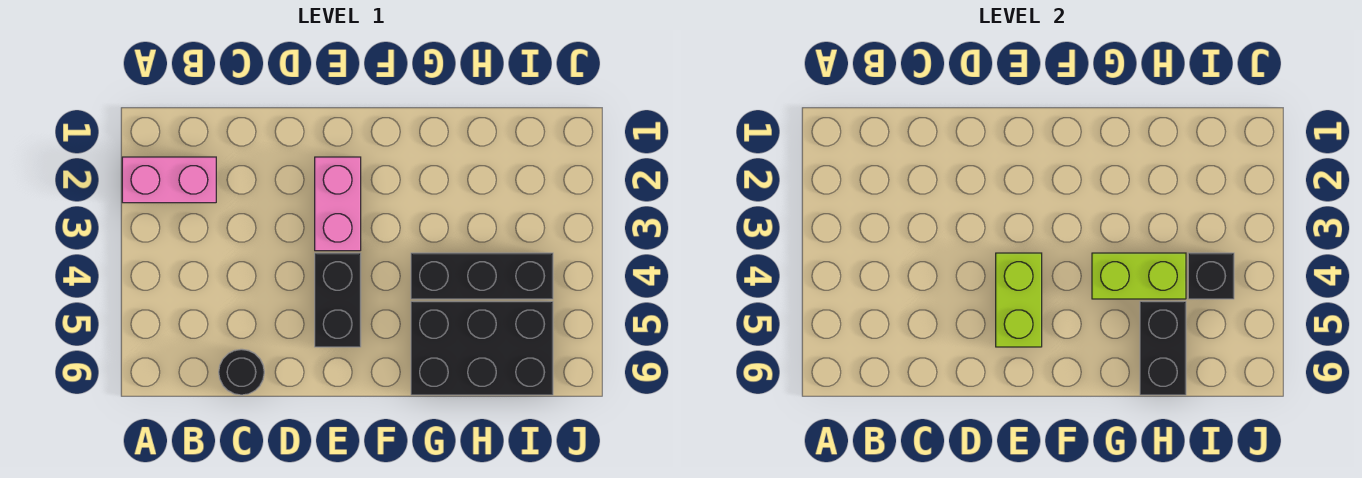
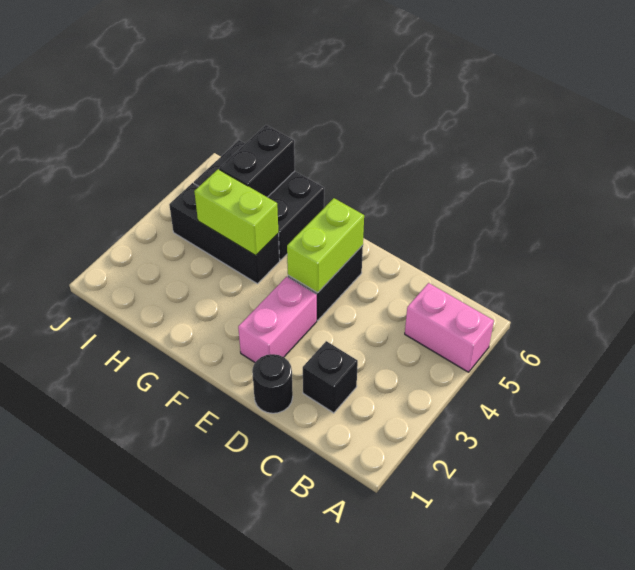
pink brick A2:B2 level 1 -> pink brick A5:B5 level 1
black round brick C6 level 1 -> black round brick D1 level 1
black brick I4 level 2 -> black brick C2 level 1

